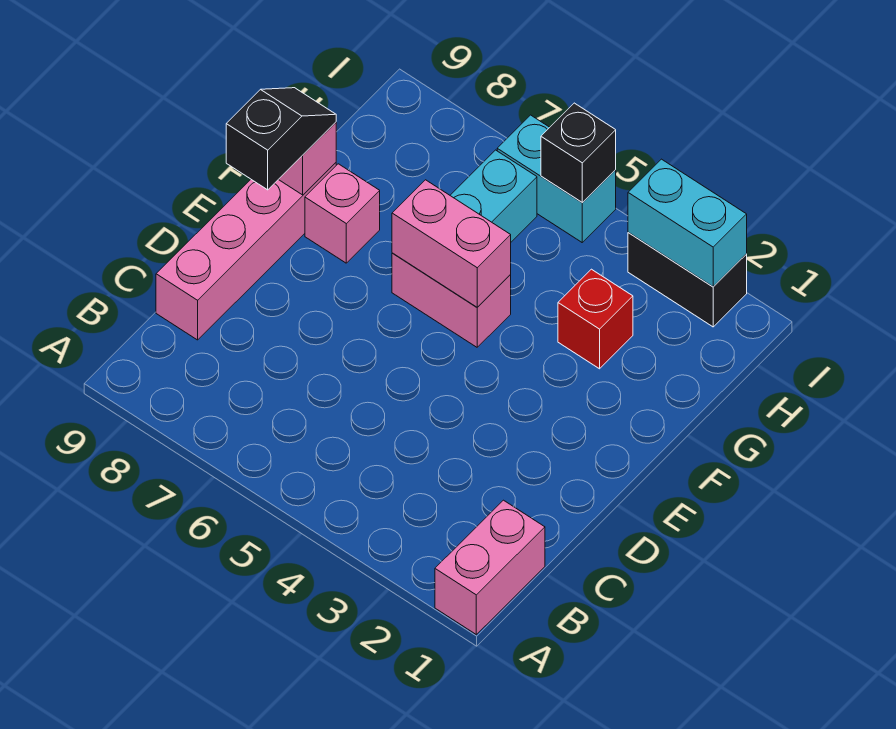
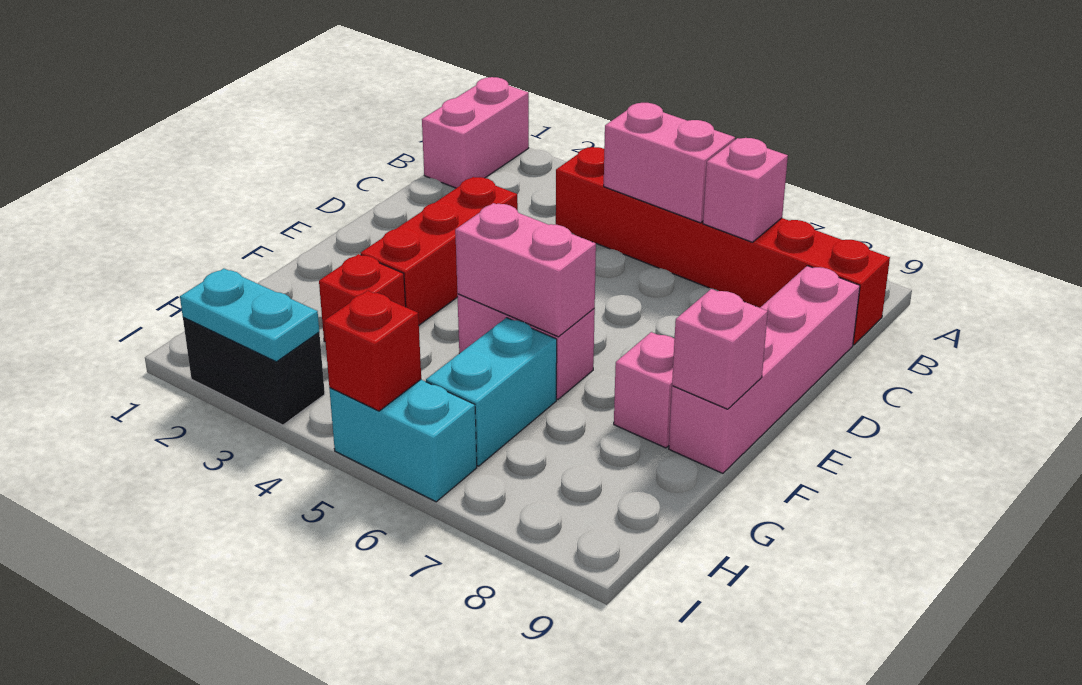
none -> red brick B4:B9 level 1
none -> pink brick B5:B6 level 2
none -> pink brick B7 level 2
none -> red brick D3:F3 level 1
black slope E9:F9 level 3 top E -> none
cyan brick I2:I3 level 2 -> cyan plate I2:I3 level 2
black brick I5 level 2 -> red brick I5 level 2

